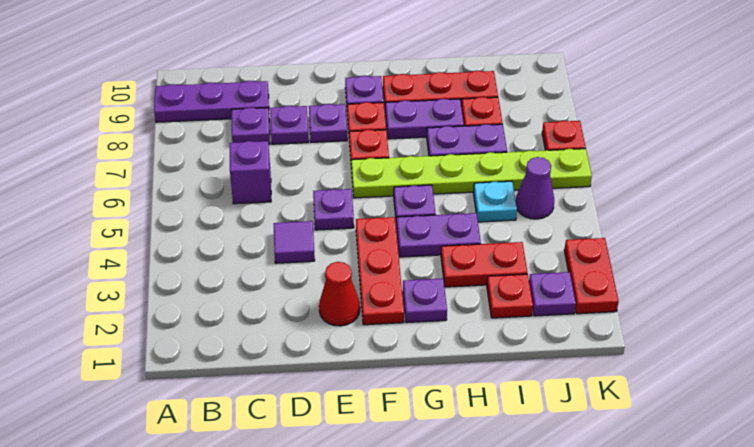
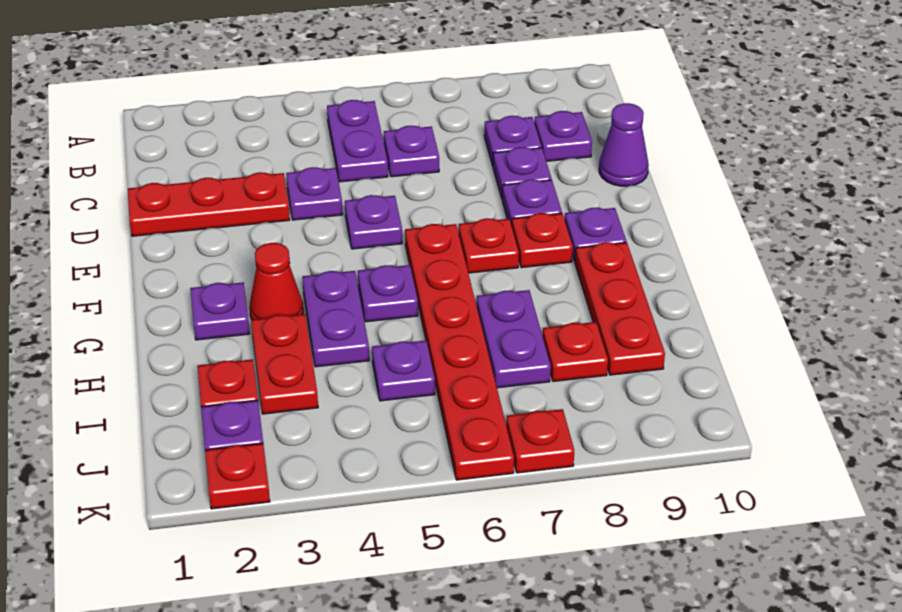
purple plate A9:C9 level 1 -> purple plate C9 level 1
purple brick C6 level 1 -> purple plate C6 level 1
purple tile D4 level 1 -> purple plate D4 level 1
red cone E2 level 1 -> red cone G3 level 1
red plate F2:F4 level 1 -> red plate D1:D3 level 1
lime plate F6:K6 level 1 -> red plate F6:K6 level 1
purple plate G8:H8 level 1 -> purple plate B5:C5 level 1
cyan plate I5 level 1 -> purple plate I5 level 1
purple cone J5 level 1 -> purple cone D10 level 1
red plate K2:K3 level 1 -> red plate K2 level 1

